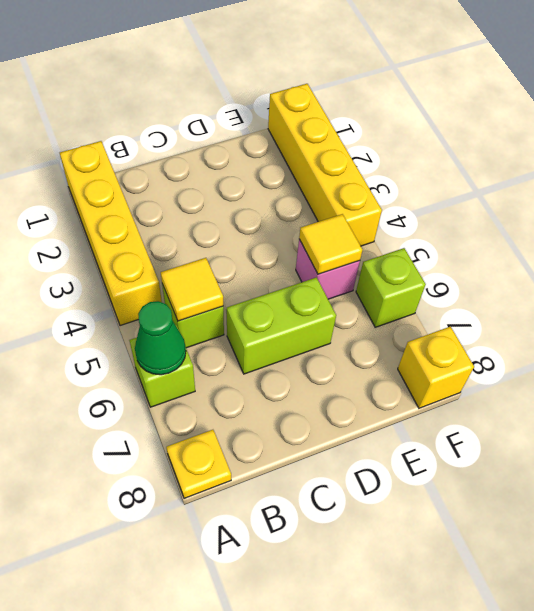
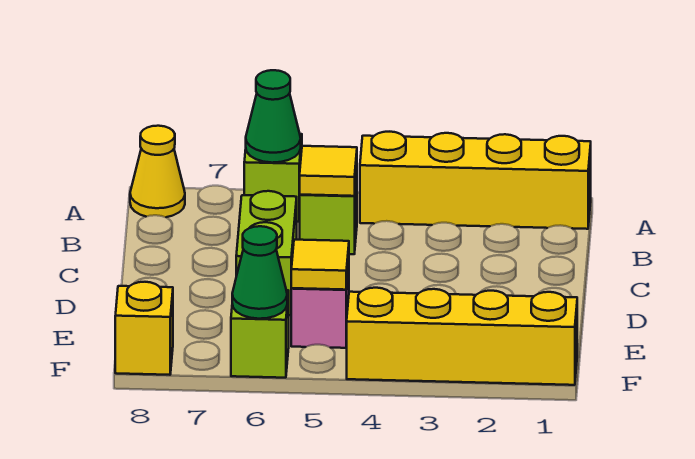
yellow plate A8 level 1 -> yellow cone A8 level 1
none -> green cone F6 level 2

